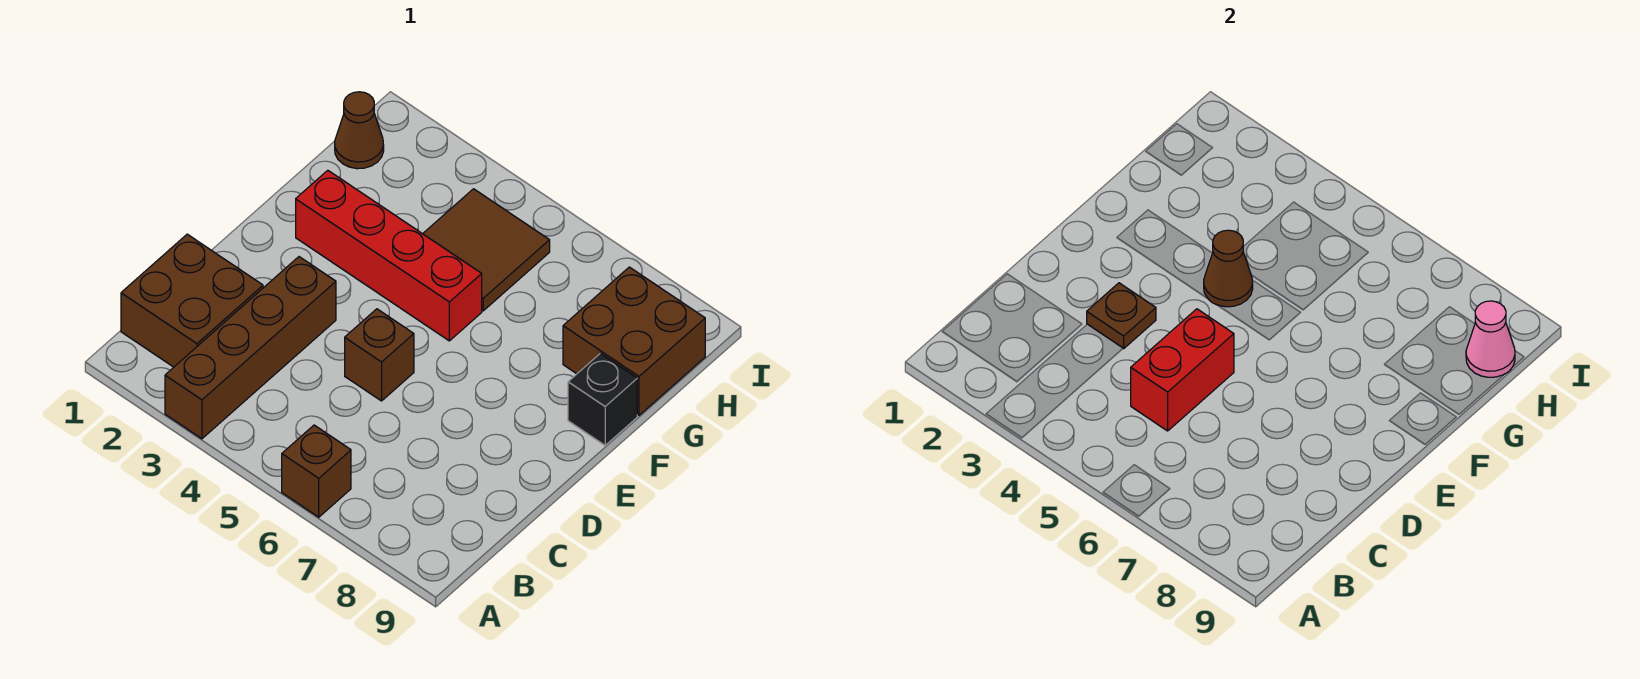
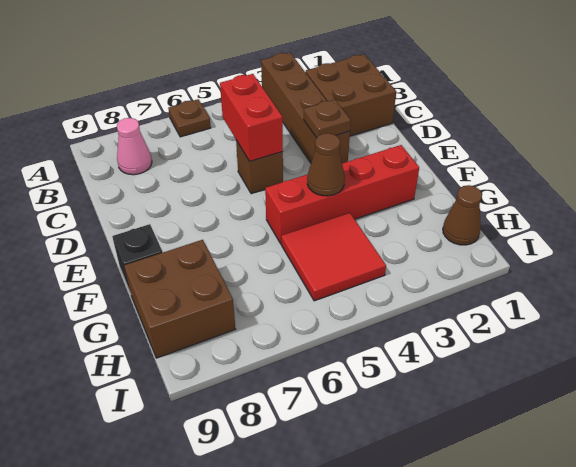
brown brick A6 level 1 -> brown plate A6 level 1
brown tile G4:H5 level 1 -> red tile G4:H5 level 1
pink cone H9 level 2 -> pink cone B8 level 1

